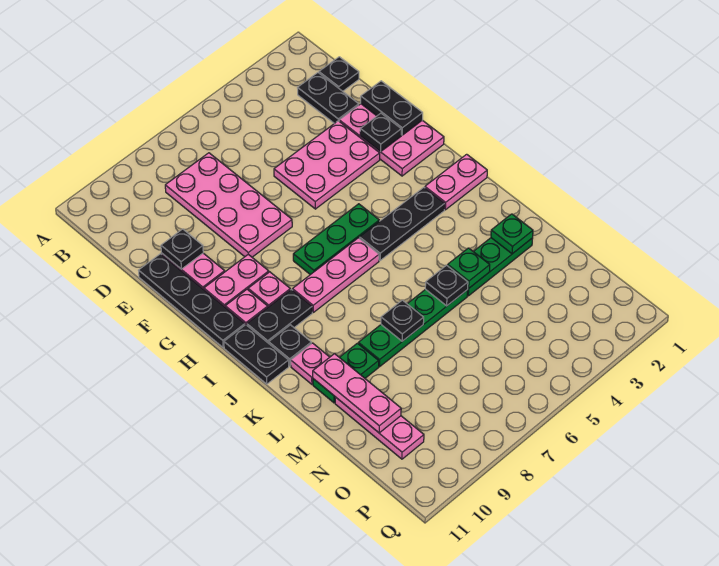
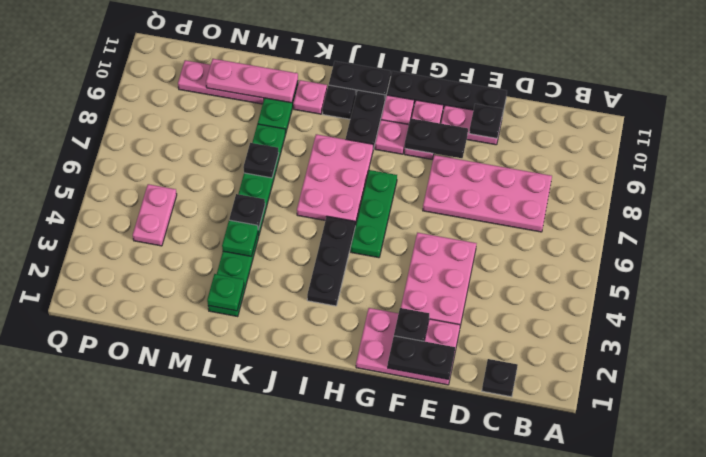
black plate C2:D2 level 1 -> black plate F9:G9 level 2
pink plate I1:I2 level 1 -> pink plate O4:O5 level 1
pink plate I6:I8 level 1 -> pink plate I6:J8 level 1

